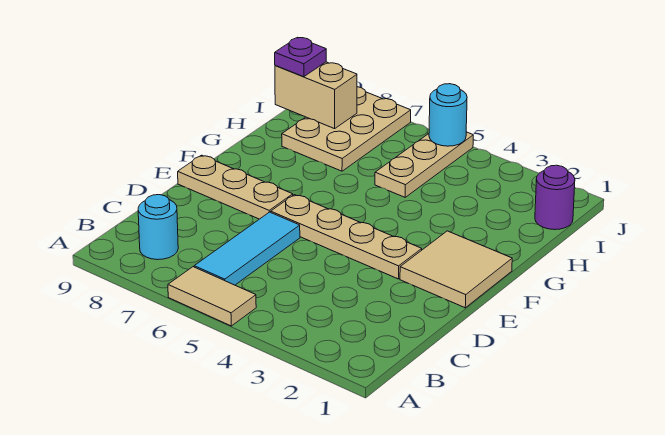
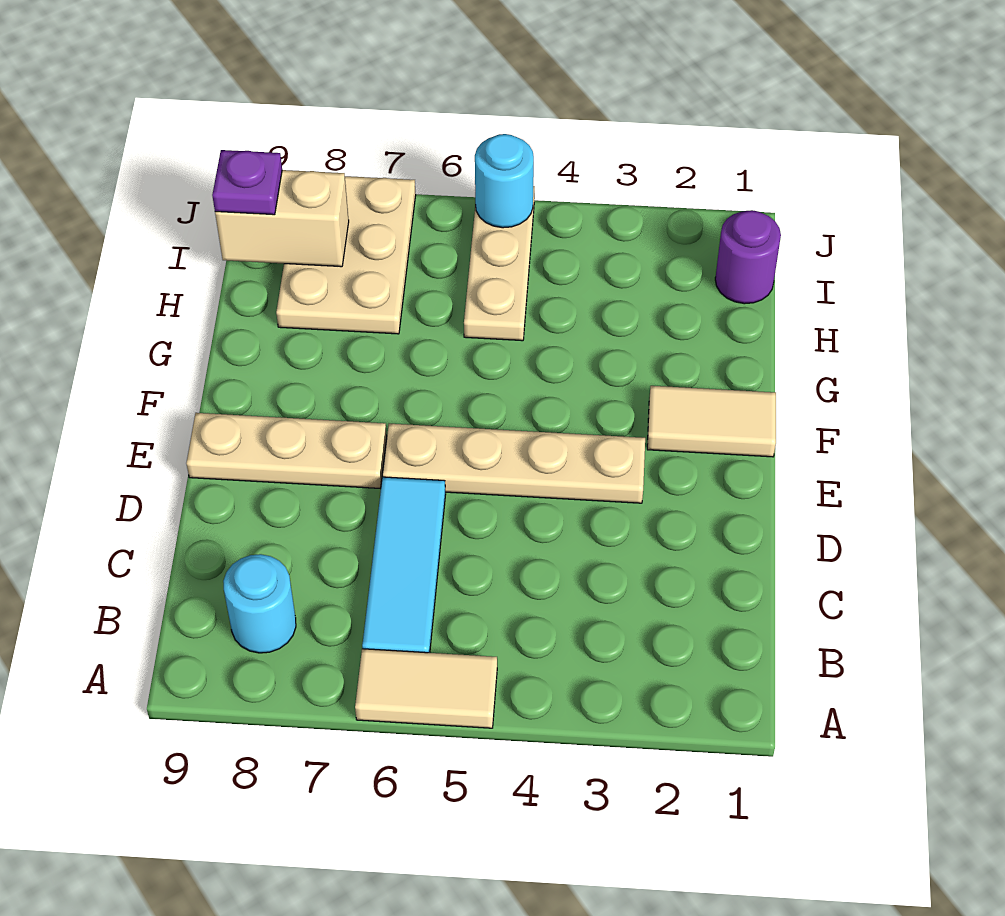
tan tile E1:F2 level 1 -> tan tile F1:F2 level 1

